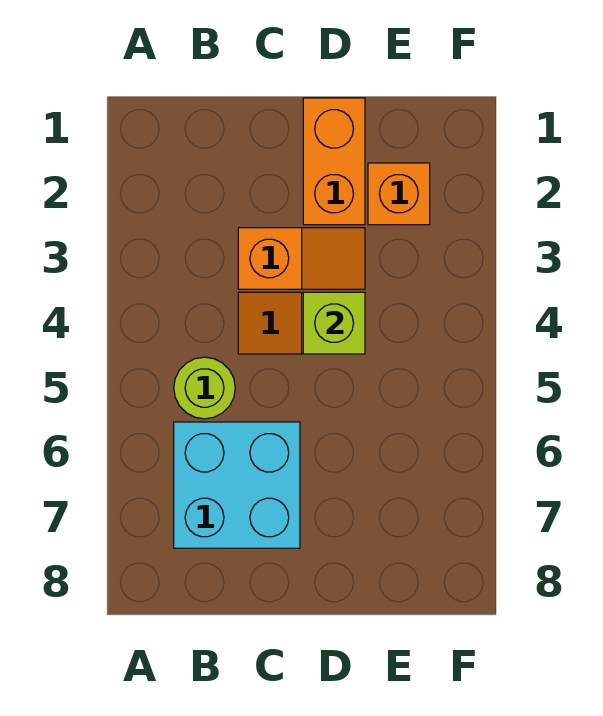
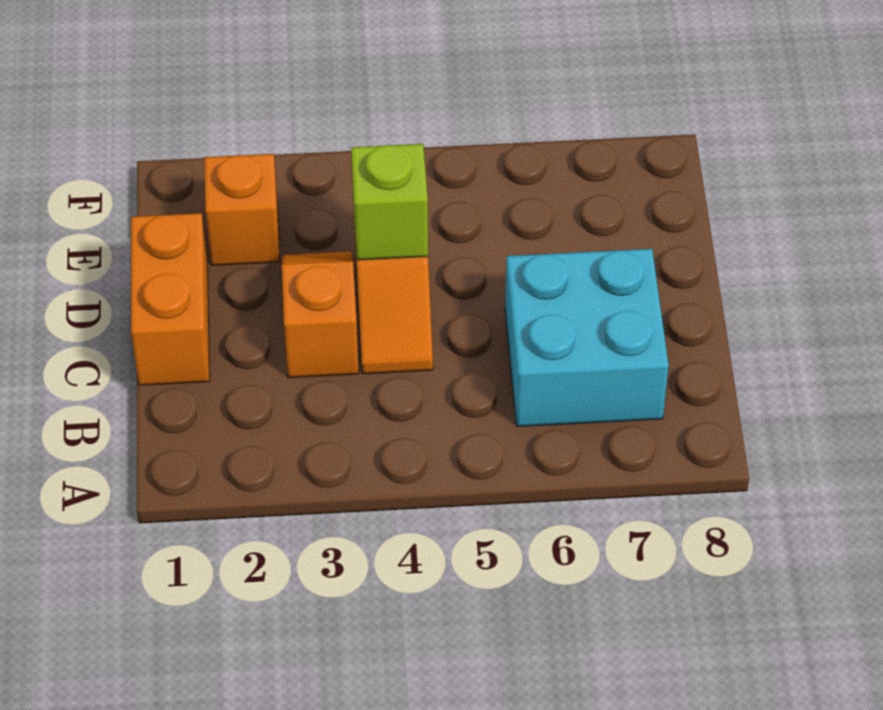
lime round brick B5 level 1 -> none
orange brick D1:D2 level 1 -> orange brick C1:D1 level 1

